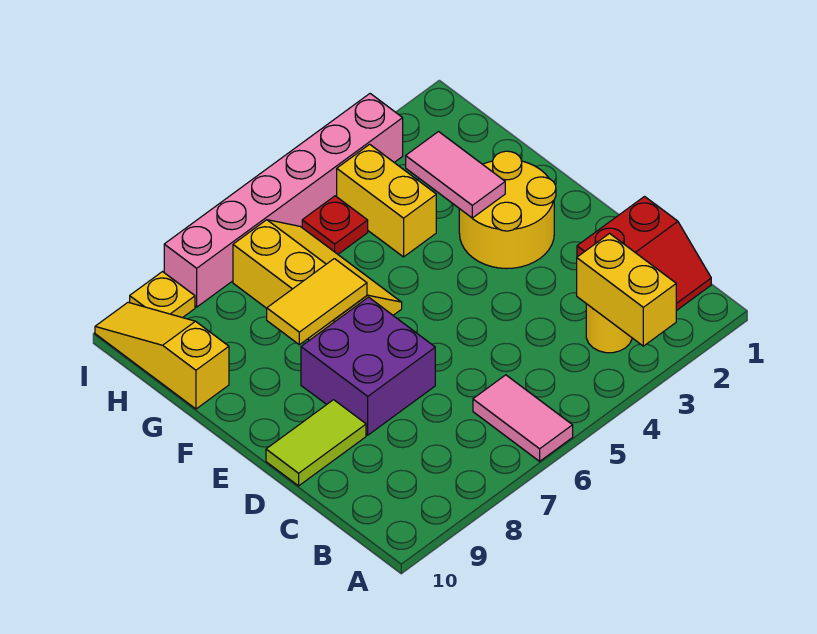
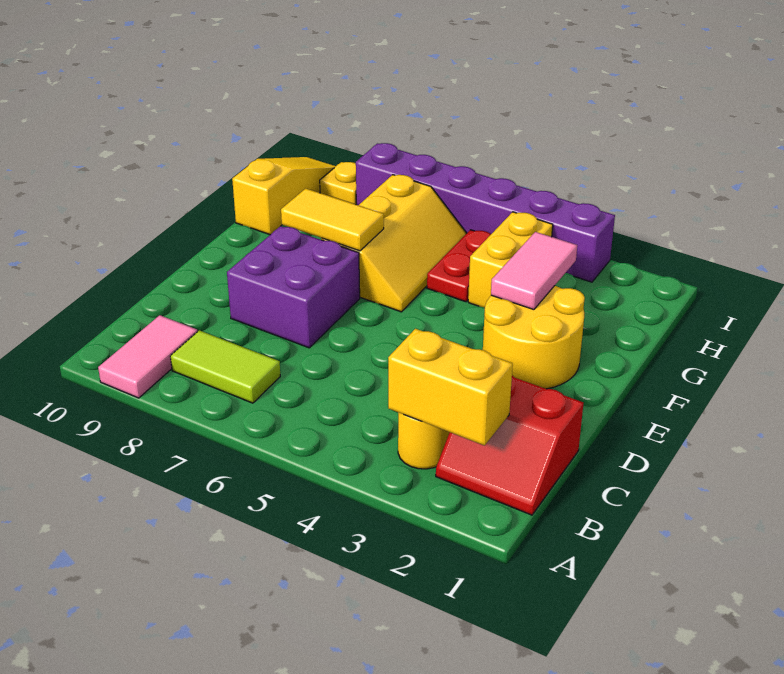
yellow brick A3:B3 level 2 -> yellow brick B2:B3 level 2
pink tile A6:B6 level 1 -> pink tile A9:B9 level 1
lime tile D9:D10 level 1 -> lime tile B7:B8 level 1
red plate H5 level 1 -> red plate G5:H5 level 1
pink brick I3:I8 level 1 -> purple brick I3:I8 level 1

